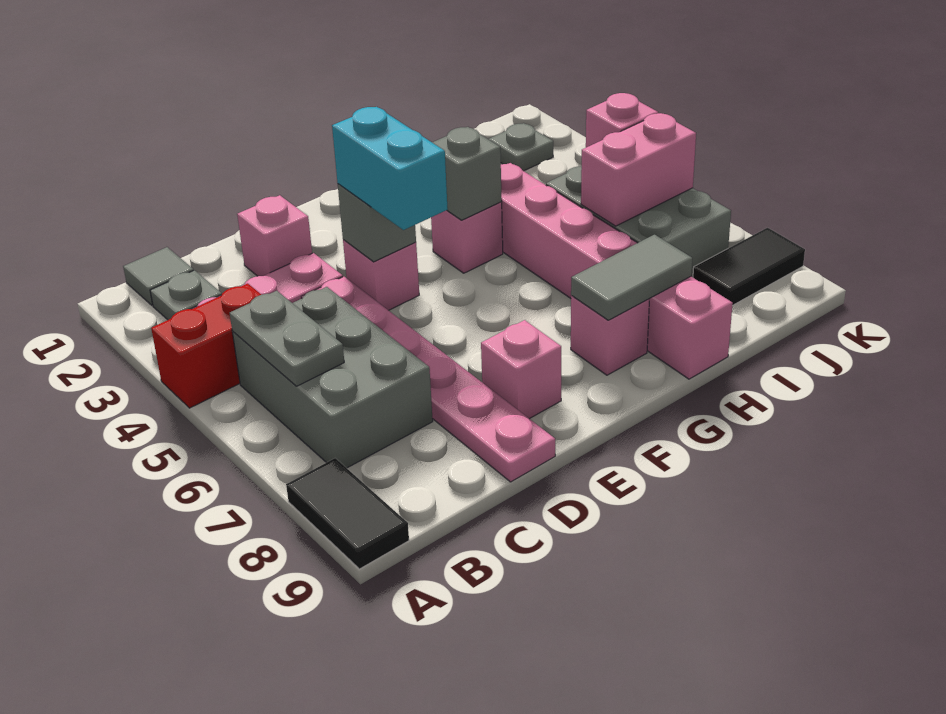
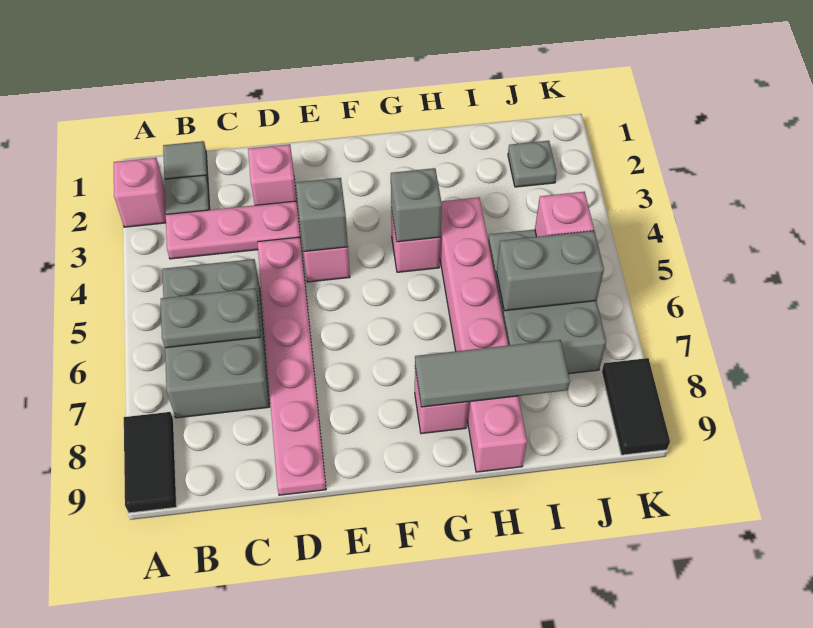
red brick A4:B4 level 1 -> none
grey plate B5:B6 level 2 -> grey plate B6:C6 level 2
cyan brick E4:E5 level 3 -> none
pink brick E8 level 1 -> pink brick A2 level 1
grey tile G8:H8 level 2 -> grey tile G8:I8 level 2
pink brick I6:J6 level 2 -> grey brick I6:J6 level 2
black tile J8:K8 level 1 -> black tile K8:K9 level 1

